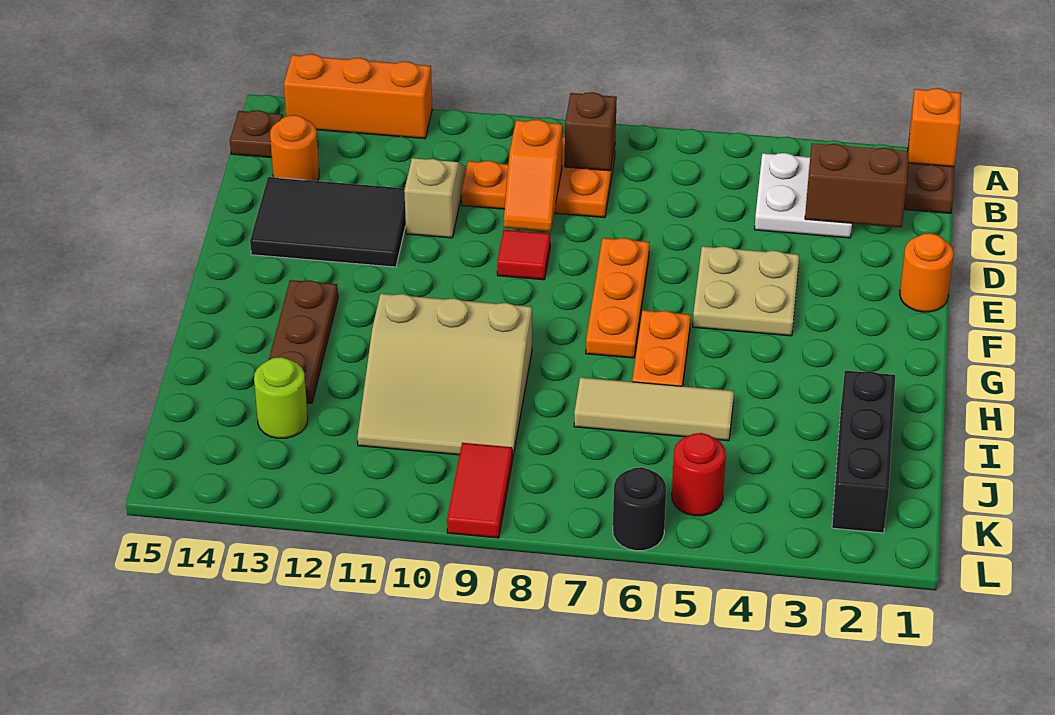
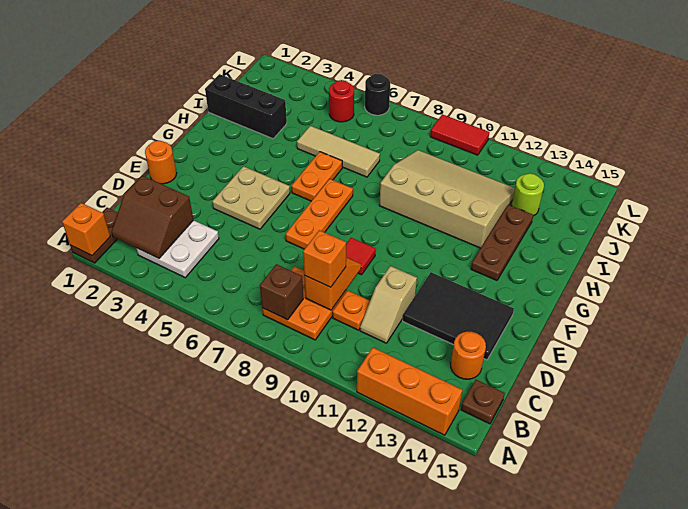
none -> orange brick C9 level 3
tan slope H9:J11 level 1 top H -> tan slope H9:J12 level 1 top H
black brick I2:K2 level 1 -> black brick I1:I3 level 1
red tile K9:L9 level 1 -> red tile L9:L10 level 1

